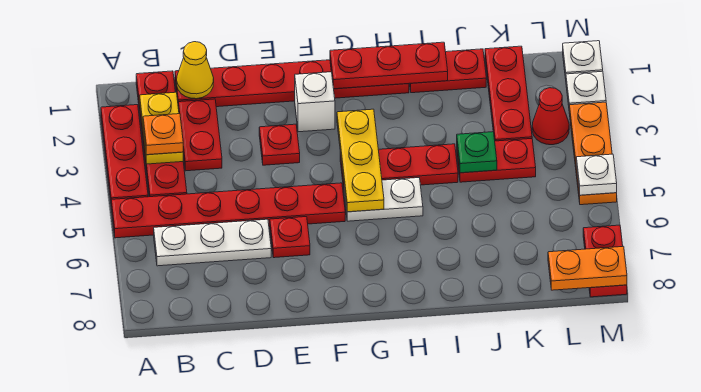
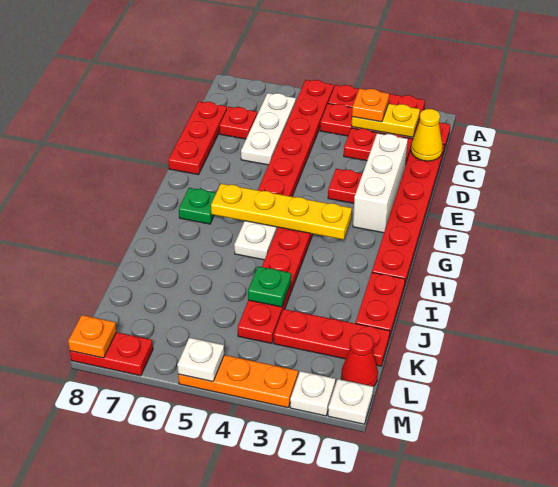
red plate E6 level 1 -> red plate C7 level 1
white brick F2 level 1 -> white brick D2:F2 level 1
red plate G1:I1 level 2 -> red plate C8:E8 level 1
yellow plate G3:G5 level 2 -> yellow plate G3:G6 level 2
none -> green plate G7 level 1
red cone L3 level 1 -> red cone L1 level 1
orange plate L8:M8 level 2 -> orange plate M8 level 2

